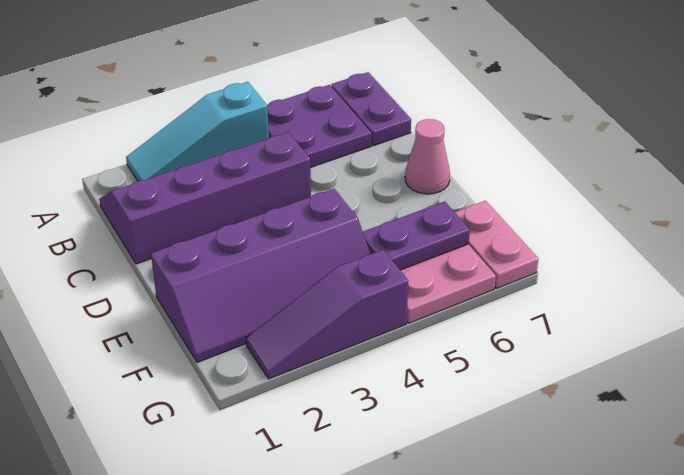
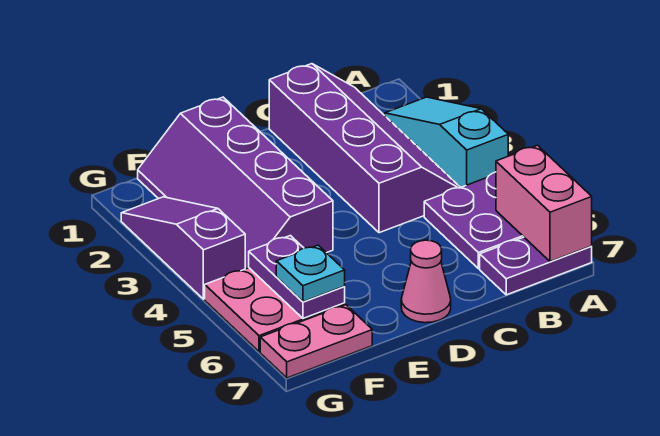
none -> pink brick A6:A7 level 2
none -> cyan plate F6 level 3

